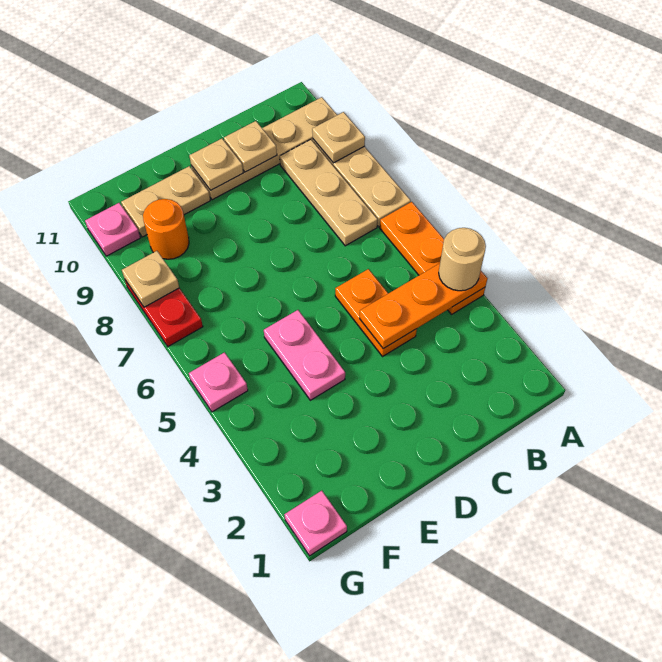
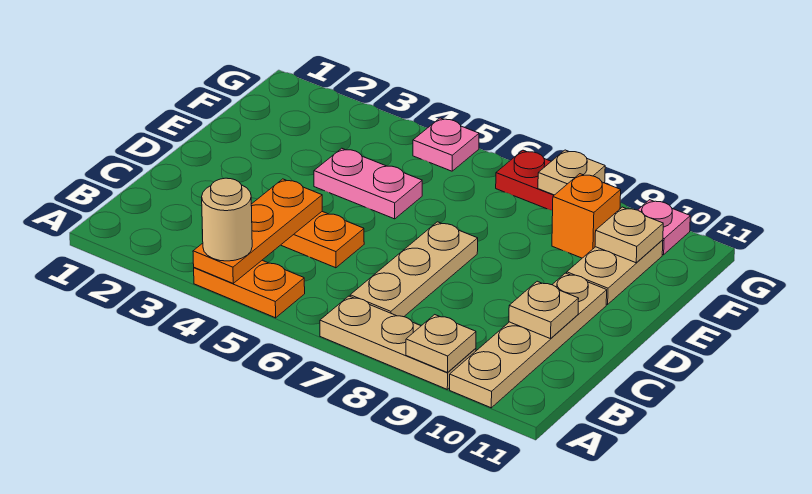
orange plate A4:A6 level 1 -> orange plate A4:A5 level 1
tan plate B7:B9 level 1 -> tan plate B7:D7 level 1
tan plate D10 level 2 -> tan plate F10 level 2
orange round brick F9 level 1 -> orange brick F9 level 1
pink plate G1 level 1 -> none

